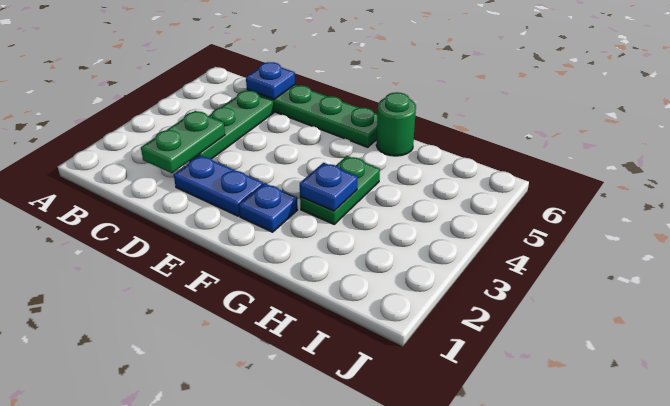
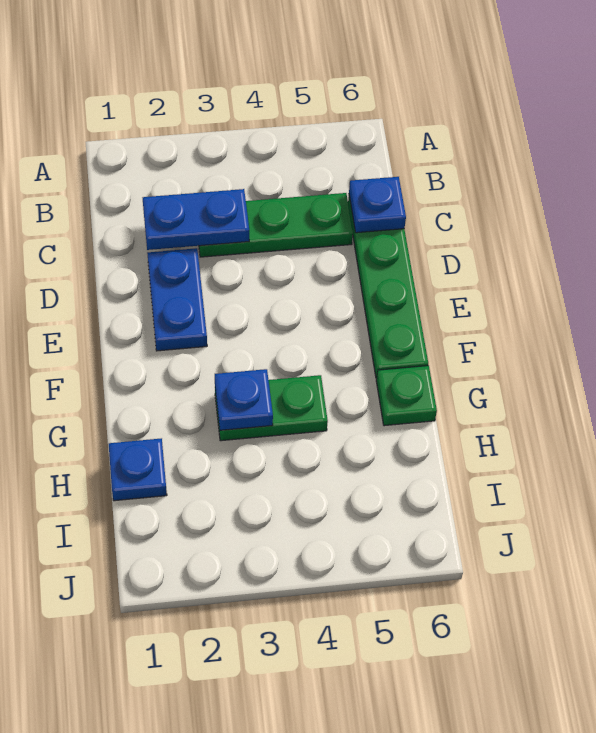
green plate C2:C3 level 2 -> blue plate C2:C3 level 2
blue plate F2 level 1 -> blue plate H1 level 1
green round brick G6 level 1 -> green plate G6 level 1

